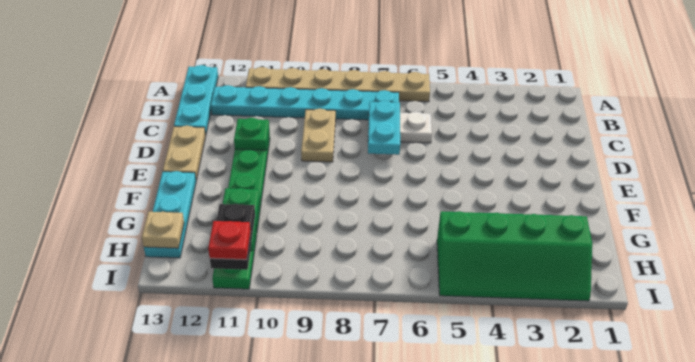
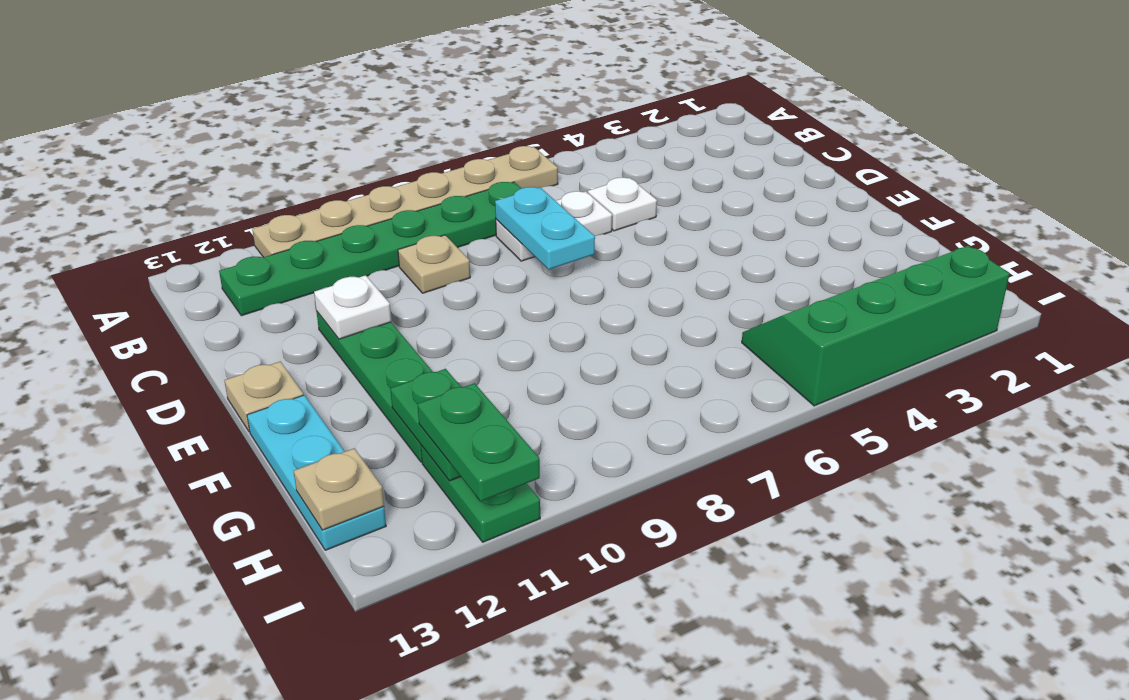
cyan plate A13:C13 level 1 -> none
cyan plate B7:B12 level 1 -> green plate B7:B12 level 1
none -> white plate C5 level 1
tan plate C9:D9 level 1 -> tan plate C9 level 1
green plate D11 level 2 -> white plate D11 level 2
tan plate D13:E13 level 1 -> tan plate E13 level 1
green slope H2:I5 level 1 top H -> green slope H2:I5 level 1 top I
black plate H11:I11 level 3 -> green plate H11:I11 level 3
red plate I11 level 4 -> none

